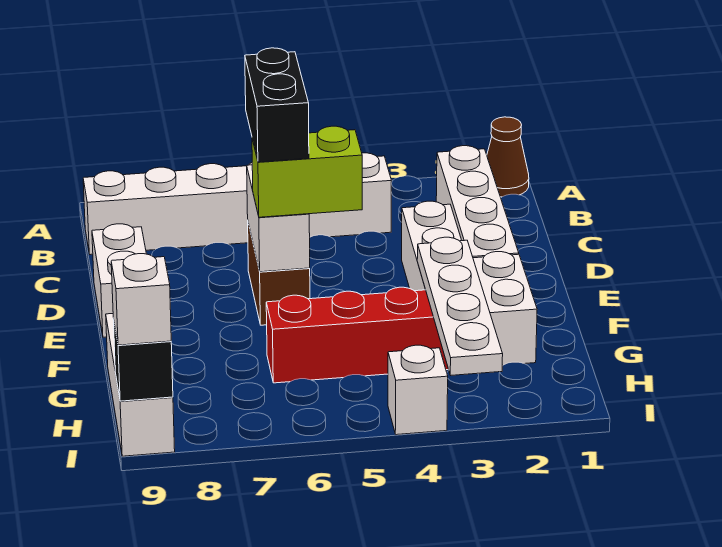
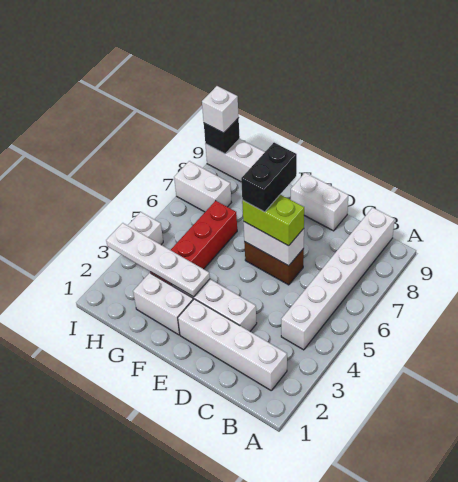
brown cone A1 level 1 -> none
black brick D6:E6 level 4 -> black brick E6:E7 level 4
lime brick E5:E6 level 3 -> lime brick D6:E6 level 3
none -> white brick H7:I7 level 1

